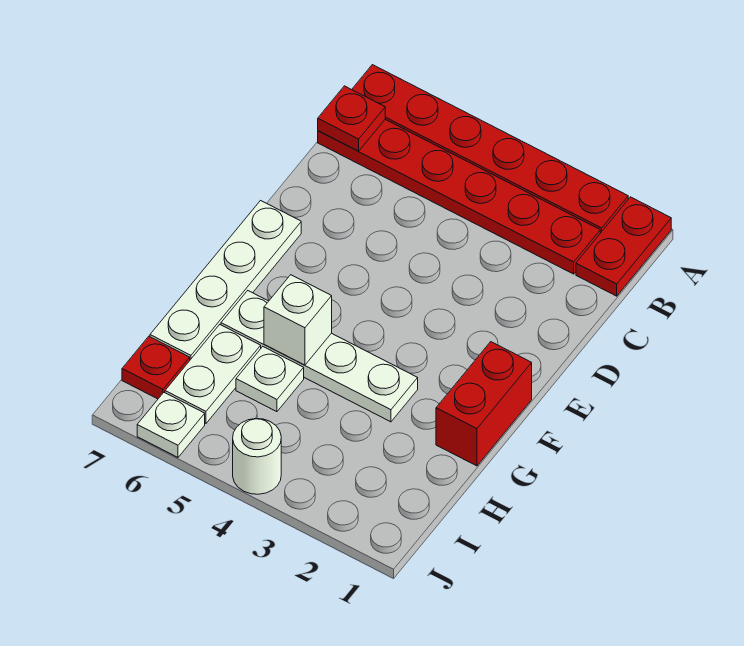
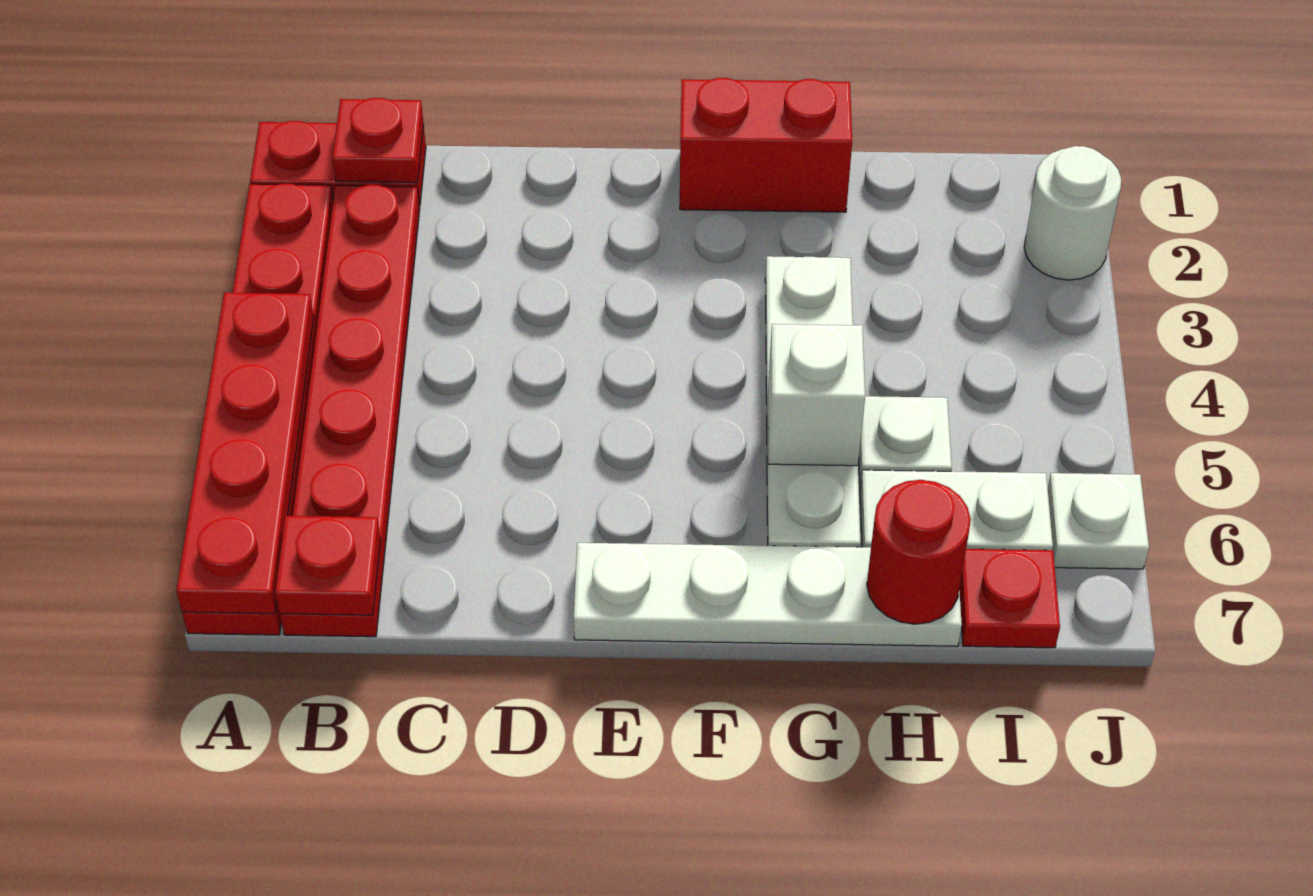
none -> red plate A4:A7 level 2
none -> red plate B1 level 2
none -> red round brick H7 level 2
white round brick J4 level 1 -> white round brick J2 level 1

